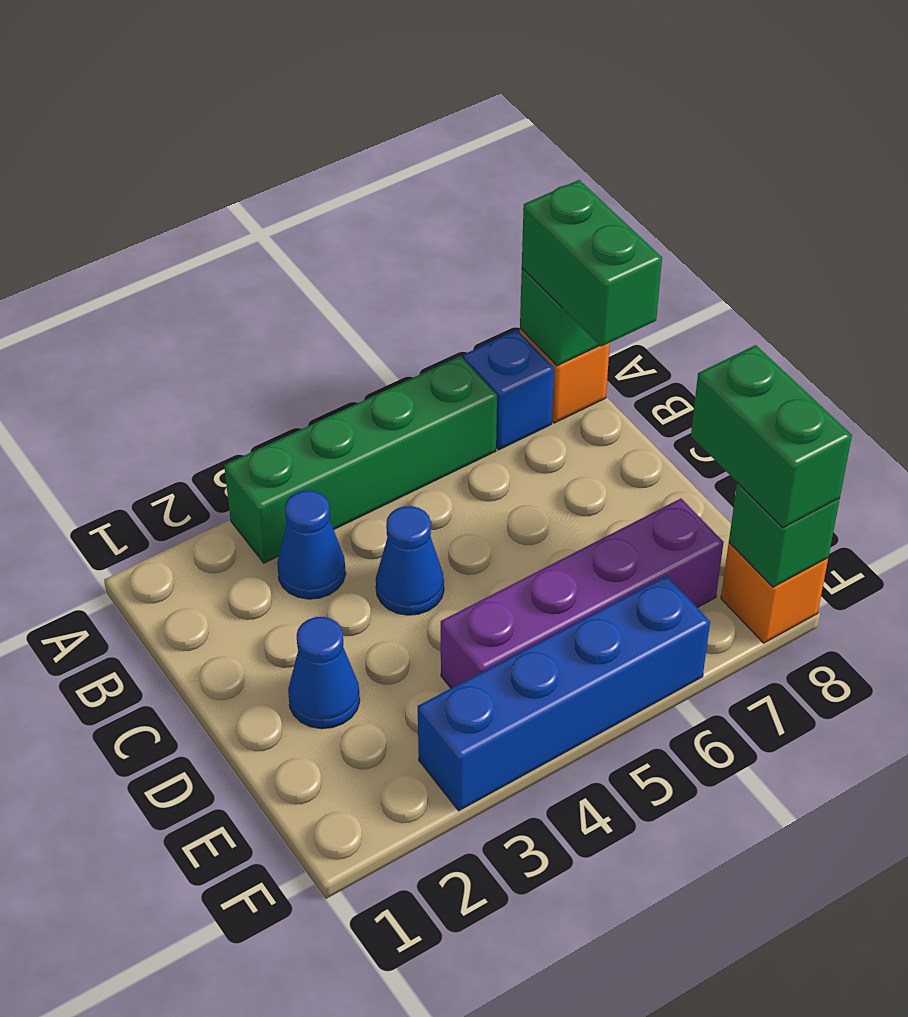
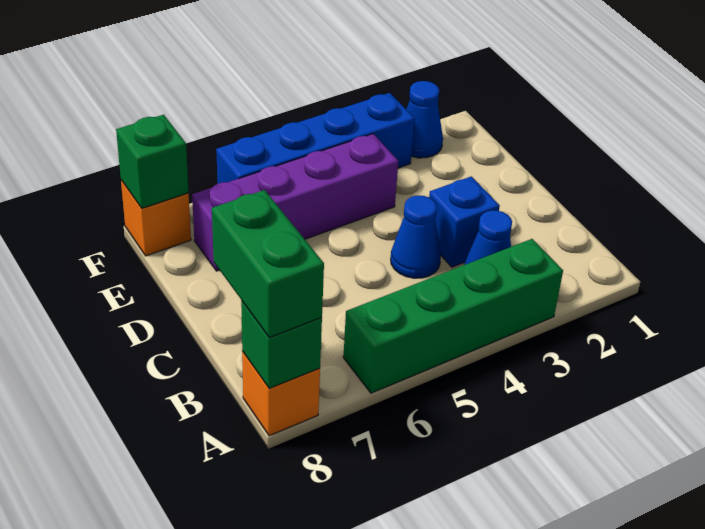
blue brick A7 level 1 -> blue brick C3 level 1
blue cone D2 level 1 -> blue cone F2 level 1
green brick E8:F8 level 3 -> none

